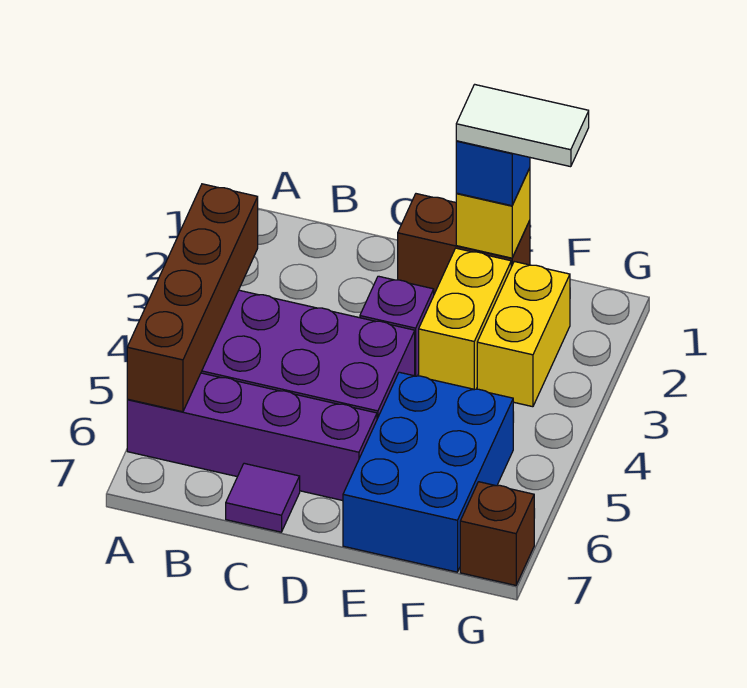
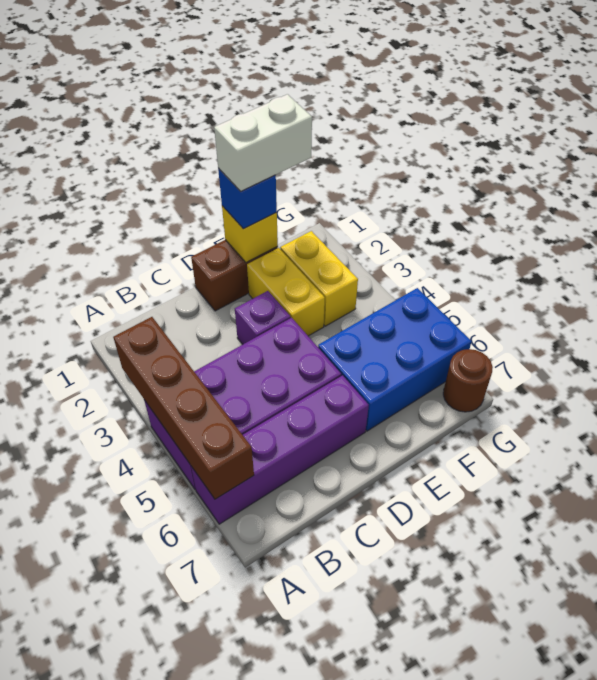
purple tile C7 level 1 -> none
white tile E1:F1 level 4 -> white brick E1:F1 level 4
blue brick E5:F7 level 1 -> blue brick E5:G6 level 1
brown brick G7 level 1 -> brown round brick G7 level 1

